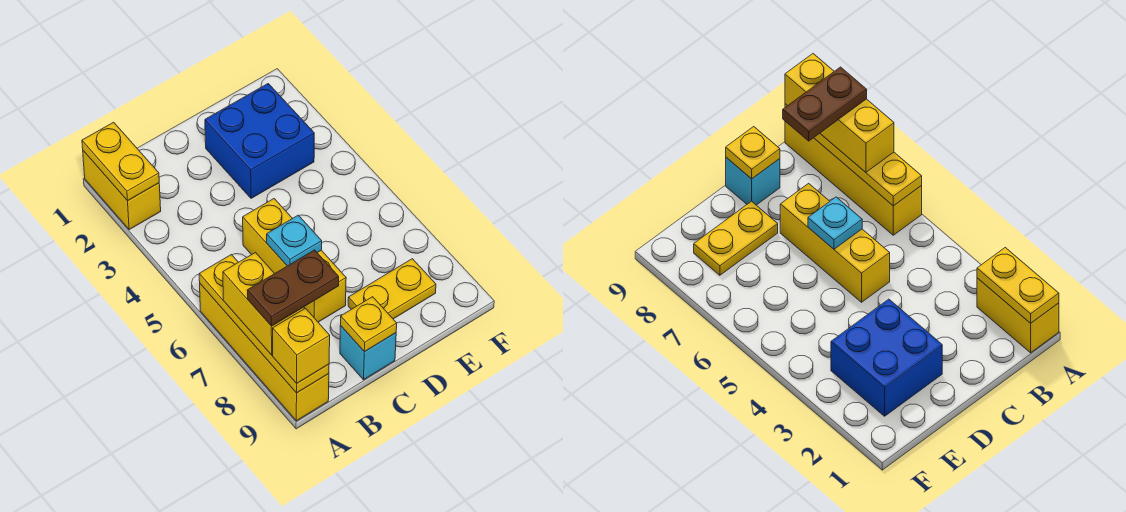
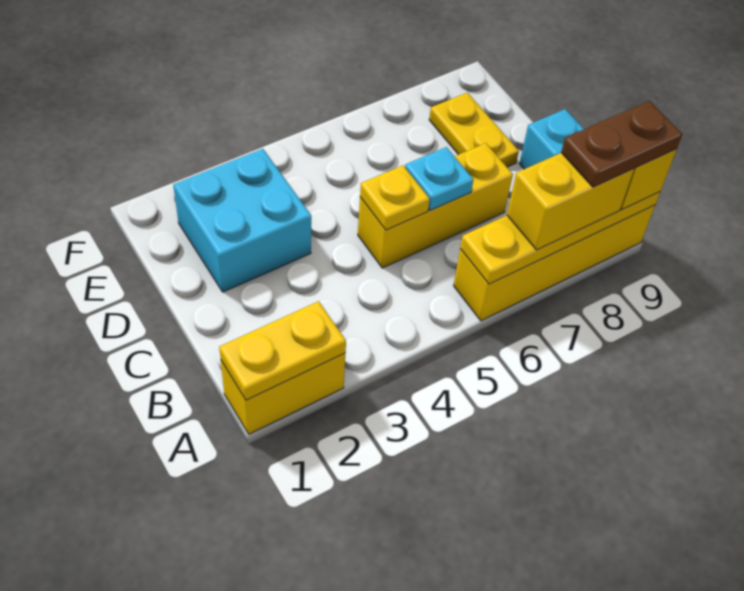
brown plate A8:B8 level 4 -> brown plate A8:A9 level 4
yellow plate C9 level 2 -> yellow plate C5 level 2
blue brick D2:E3 level 1 -> cyan brick D2:E3 level 1

